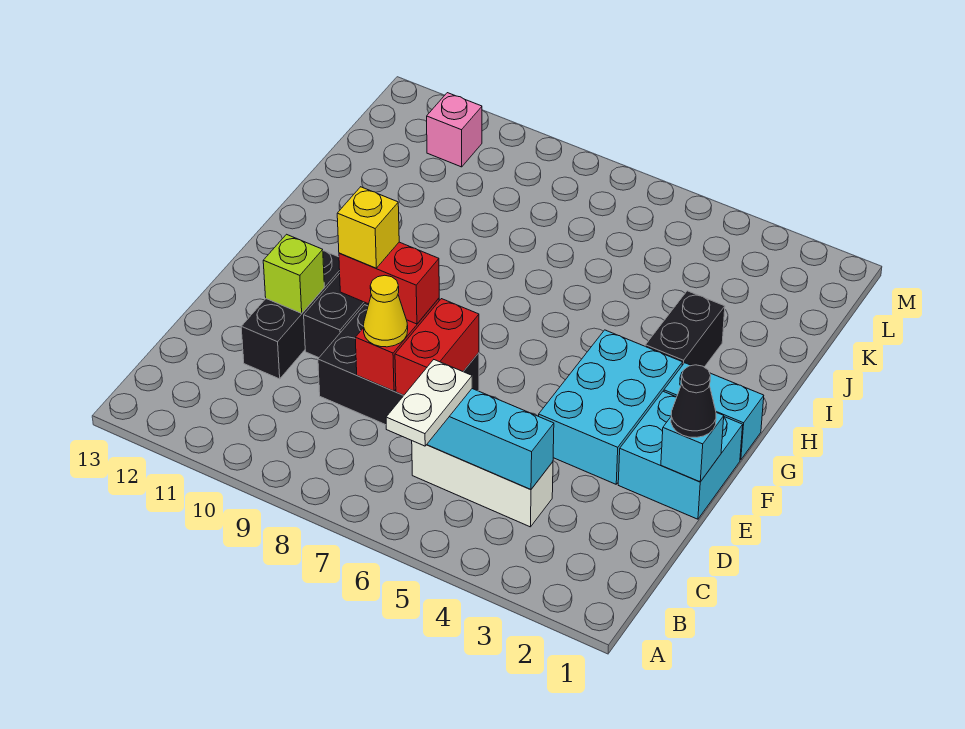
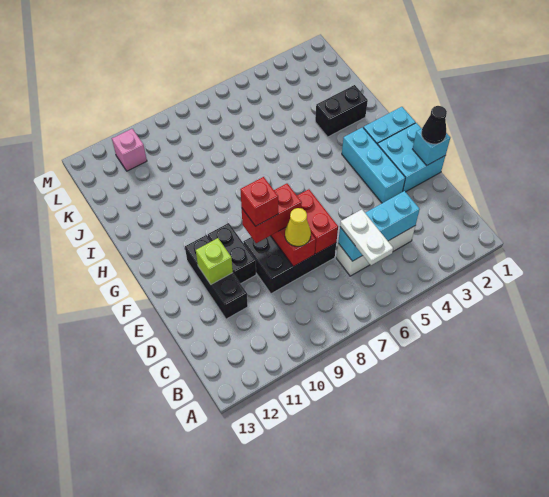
cyan brick E3:G4 level 1 -> cyan brick E3:G3 level 1
yellow brick E9 level 4 -> red brick E9 level 4
black brick H3:I3 level 1 -> black brick I2:I3 level 1

